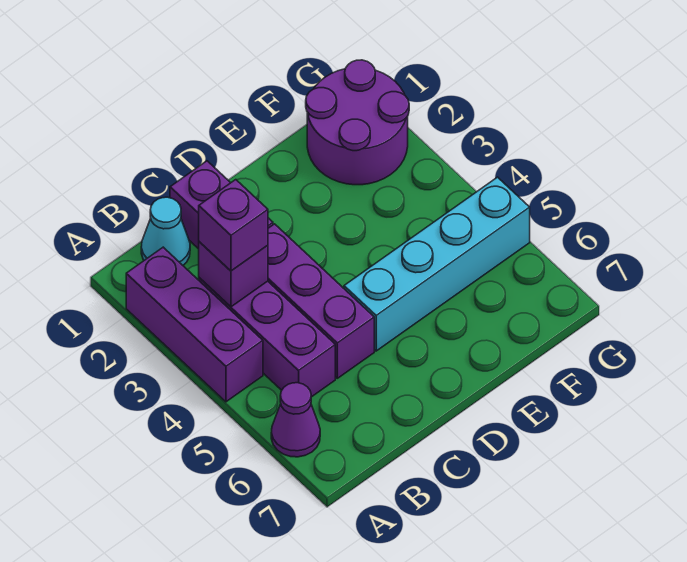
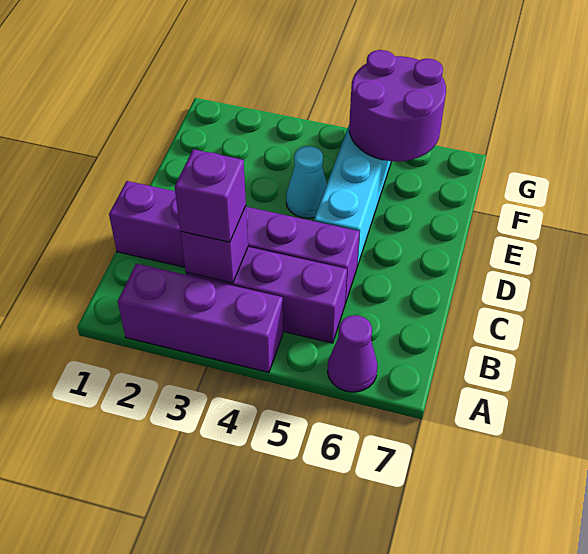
cyan cone B1 level 1 -> cyan cone E4 level 1
purple round brick F1:G2 level 1 -> purple round brick F5:G6 level 2

